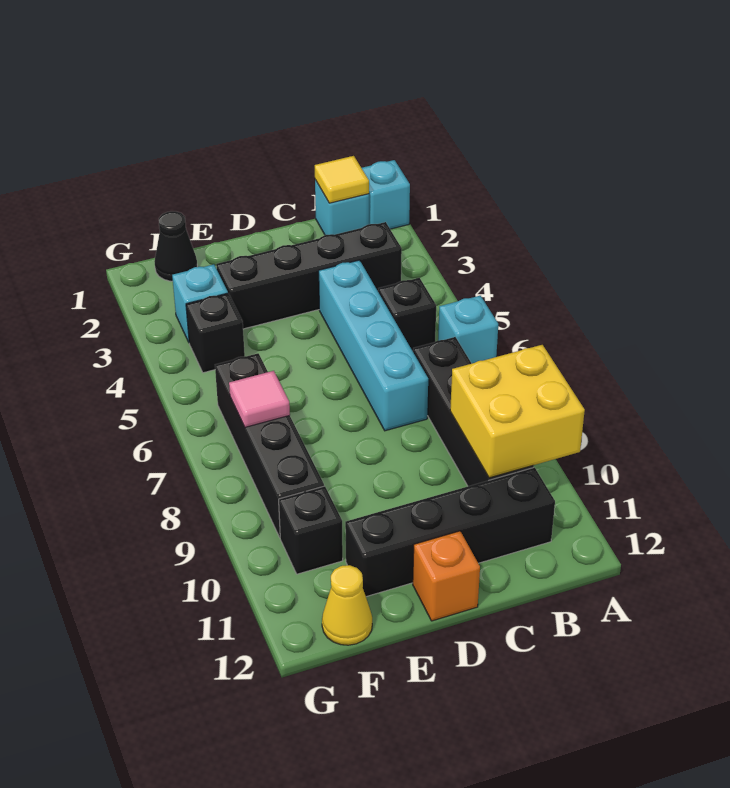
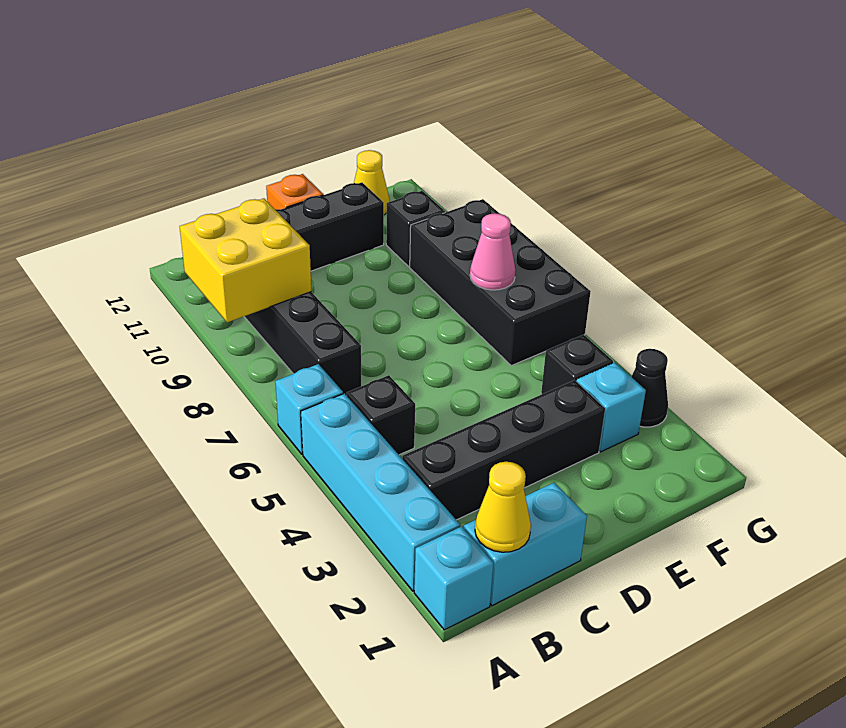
cyan brick B1 level 1 -> cyan brick B1:C1 level 1
yellow tile B1 level 2 -> yellow cone B1 level 2
cyan brick C4:C7 level 1 -> cyan brick A2:A5 level 1
black cone F1 level 1 -> black cone G3 level 1
black brick F6:F9 level 1 -> black brick F6:G9 level 1
pink tile F7 level 2 -> pink cone F7 level 2

